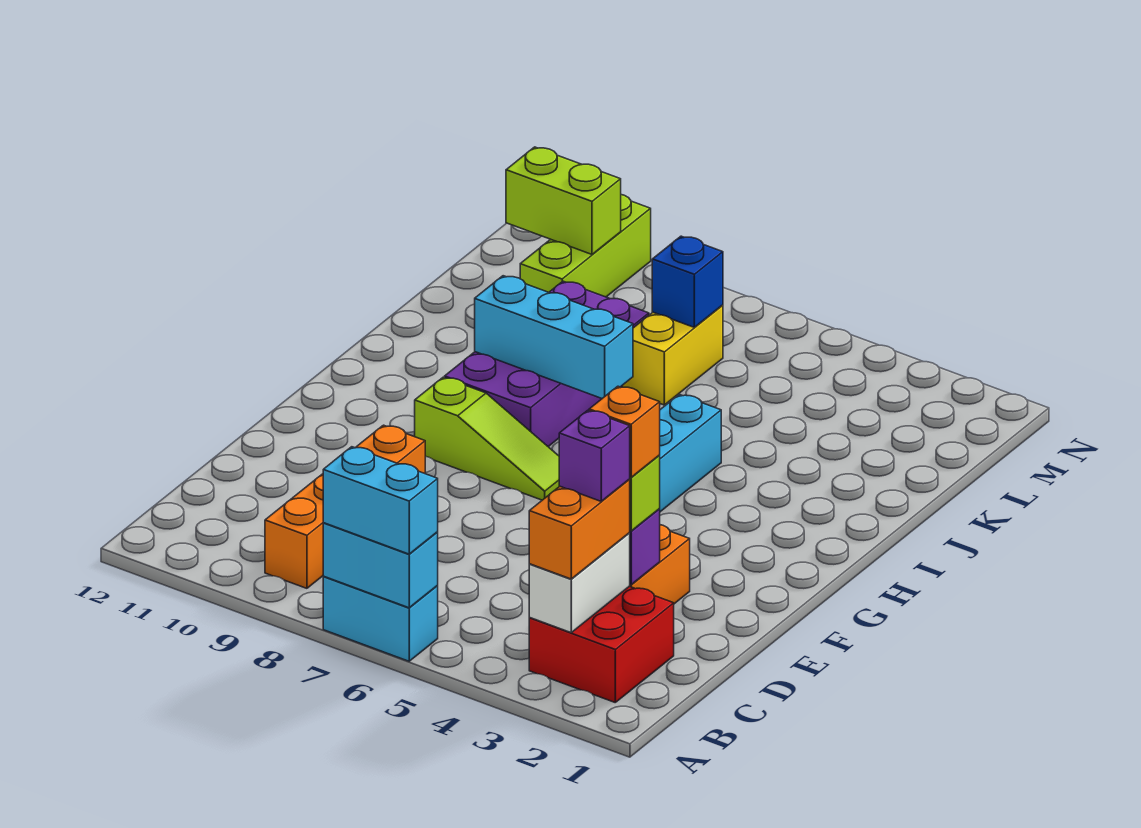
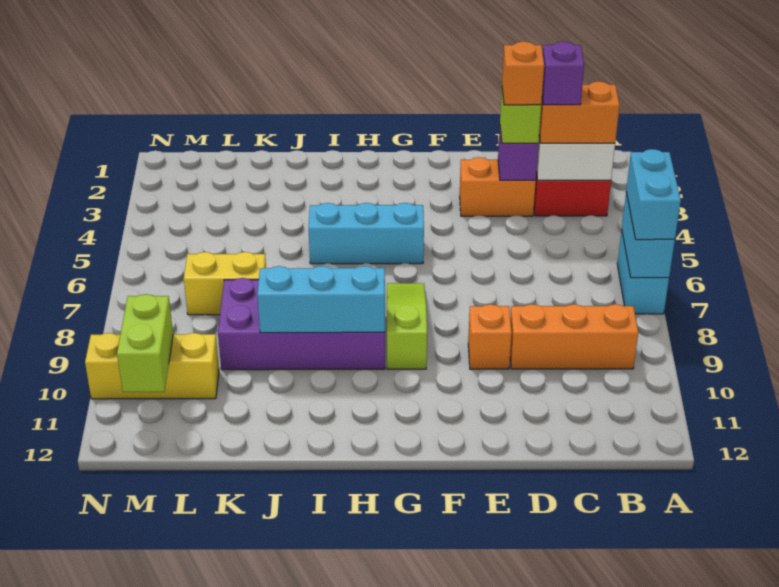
cyan brick I7:I9 level 2 -> cyan brick H9:J9 level 2
blue brick L7 level 2 -> none
lime brick L10:N10 level 1 -> yellow brick L10:N10 level 1

